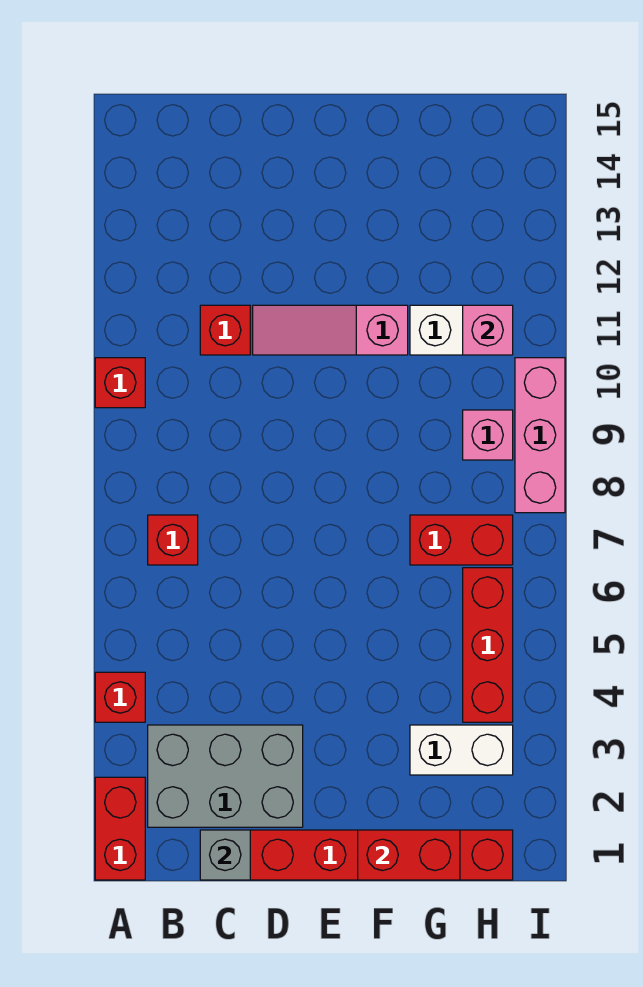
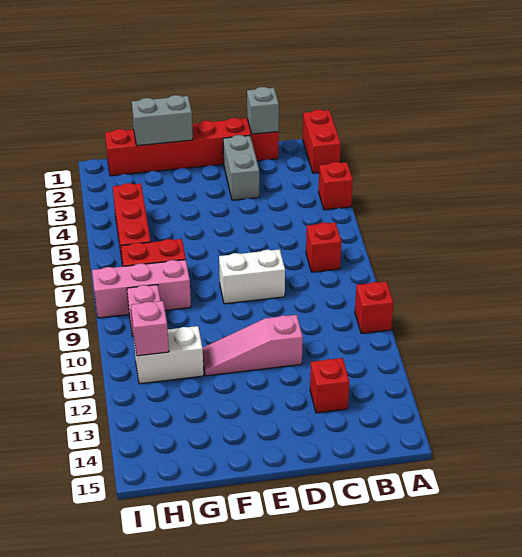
grey brick B2:D3 level 1 -> grey brick D2:D3 level 1
red brick C11 level 1 -> red brick C13 level 1
pink slope D11:F11 level 1 top F -> pink slope D11:F11 level 1 top D
red brick F1:G1 level 2 -> grey brick F1:G1 level 2
white brick G3:H3 level 1 -> white brick D8:E8 level 1
pink brick I8:I10 level 1 -> pink brick G8:I8 level 1

